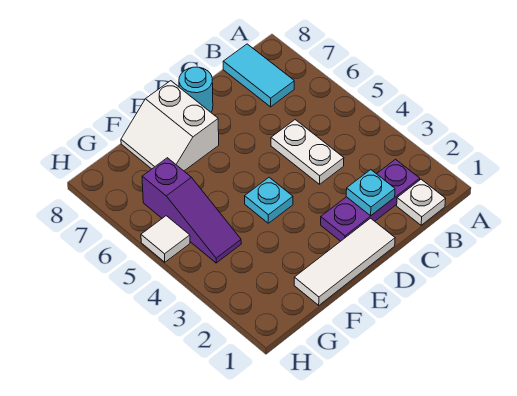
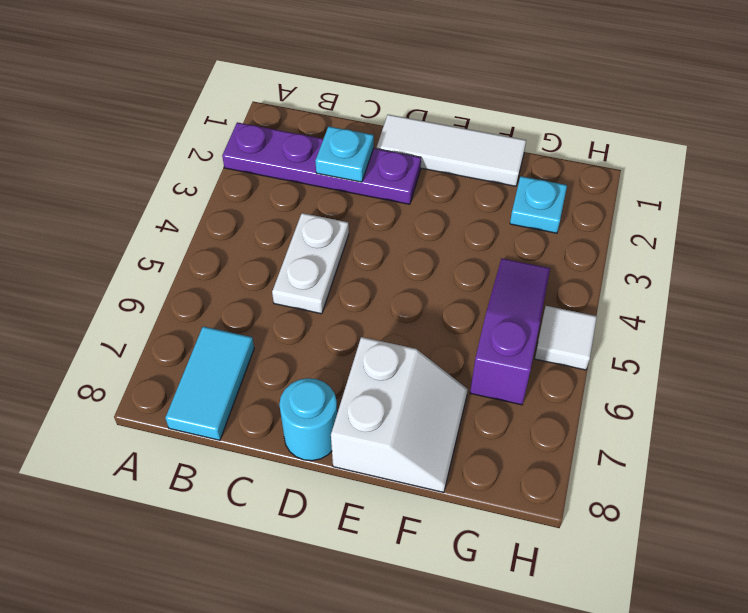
white plate B1 level 1 -> none
purple plate B2:D2 level 1 -> purple plate A2:D2 level 1
cyan plate E4 level 1 -> cyan plate G2 level 1

